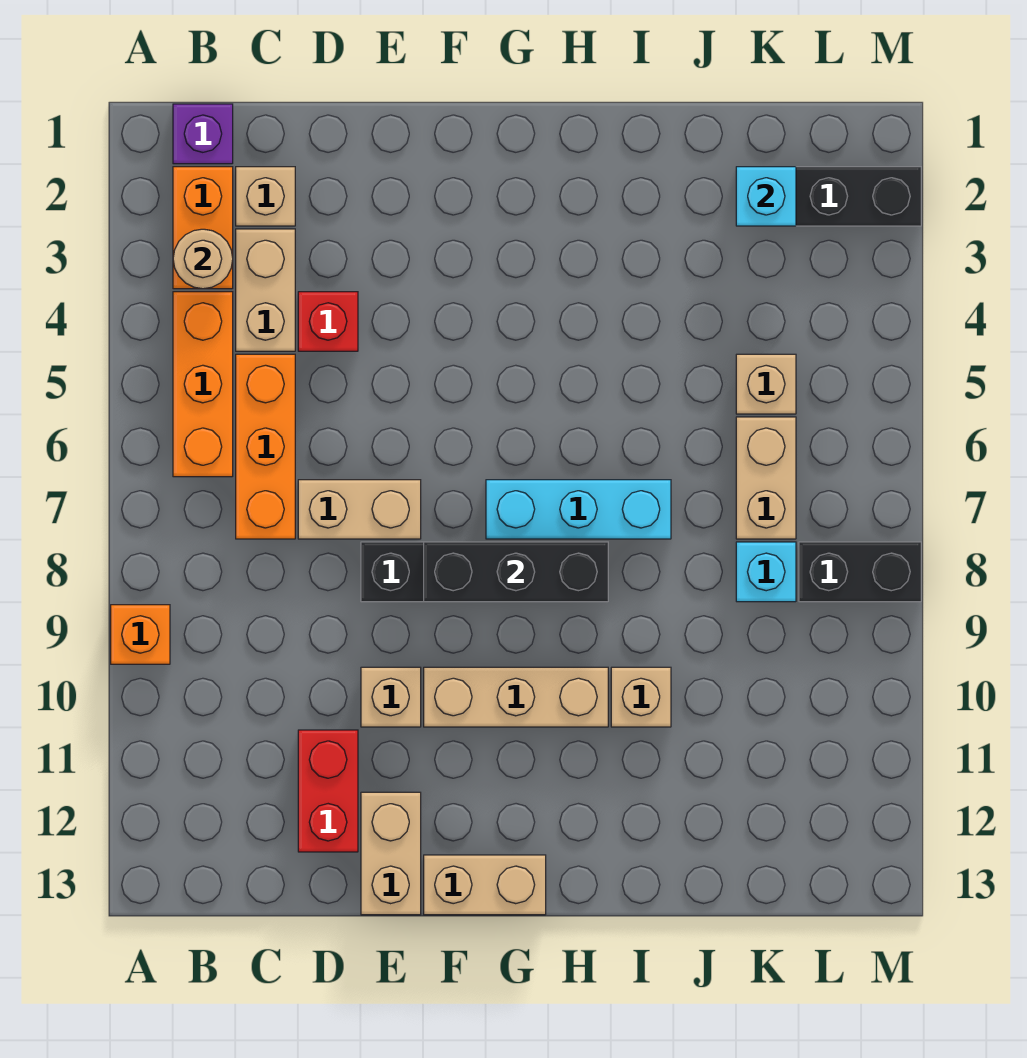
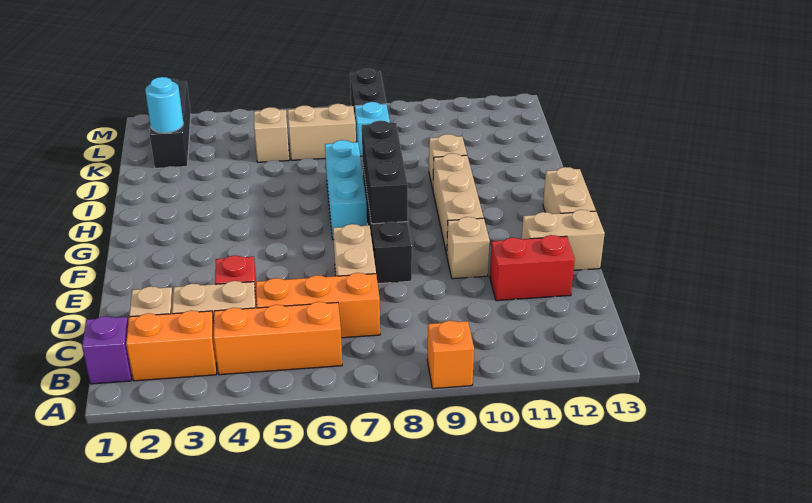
tan round brick B3 level 2 -> none
cyan brick K2 level 2 -> cyan round brick K2 level 2

